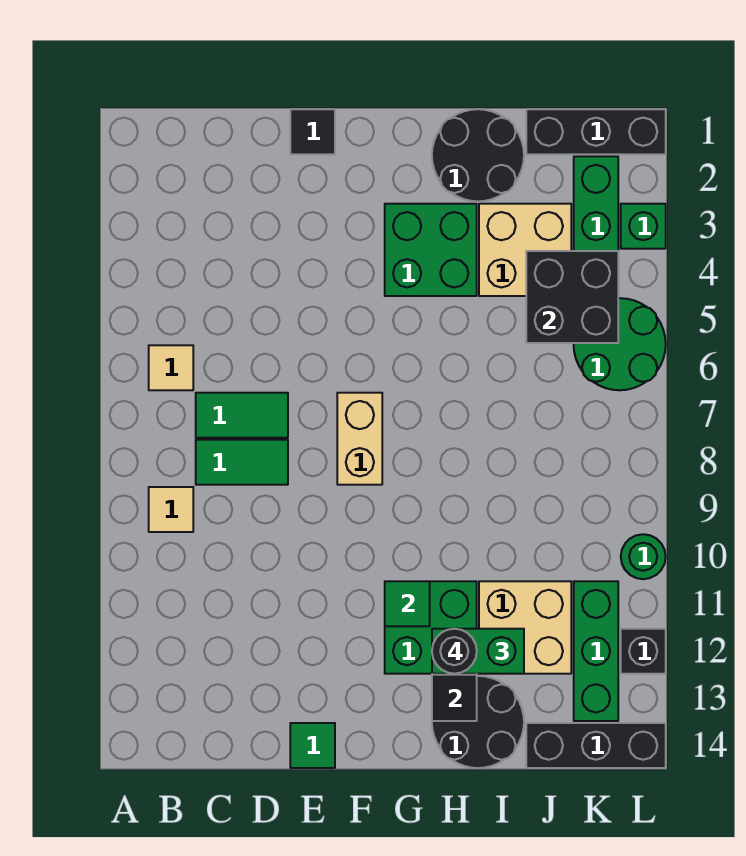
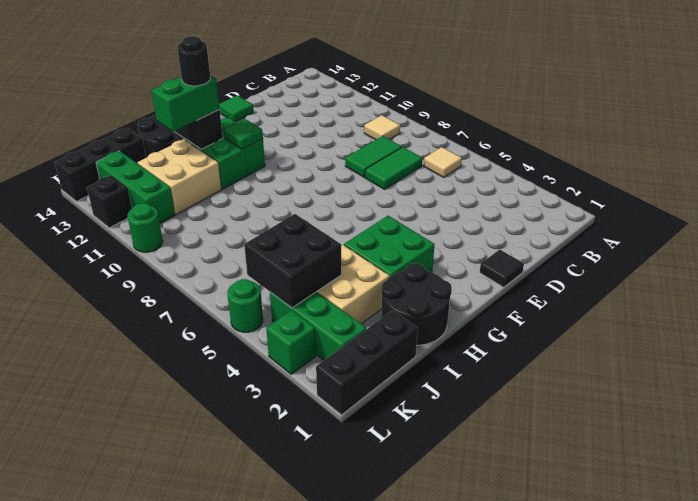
tan brick F7:F8 level 1 -> none
green round brick K5:L6 level 1 -> green round brick L5 level 1

